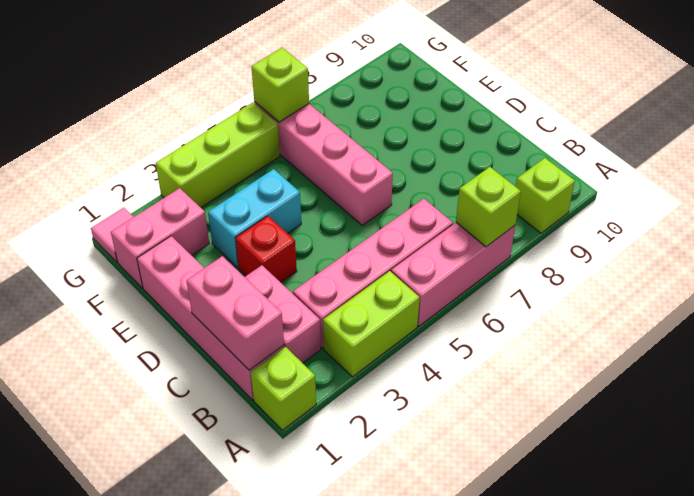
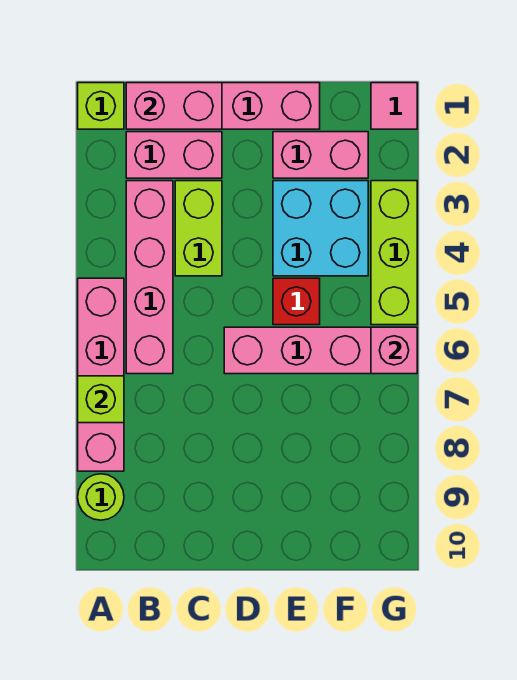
lime brick A3:A4 level 1 -> lime brick C3:C4 level 1
pink brick A5:A7 level 1 -> pink brick A5:A8 level 1
lime brick A9 level 1 -> lime round brick A9 level 1
red brick D3 level 1 -> red brick E5 level 1
cyan brick E3:E4 level 1 -> cyan brick E3:F4 level 1
pink brick F1:F2 level 1 -> pink brick E2:F2 level 1
lime brick G6 level 2 -> pink brick G6 level 2

